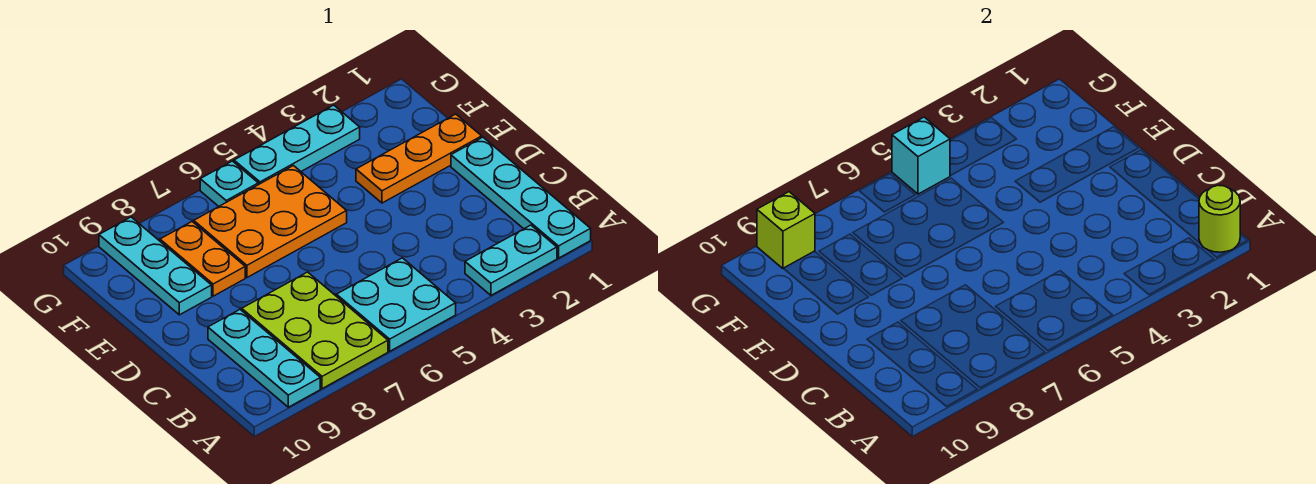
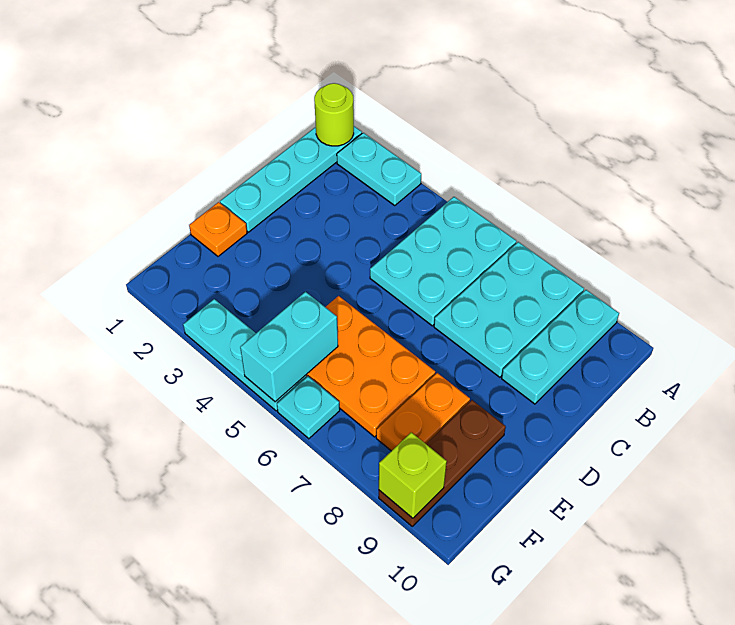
cyan plate A5:B6 level 1 -> cyan plate A5:C6 level 1
lime plate A7:C8 level 1 -> cyan plate A7:C8 level 1
orange plate E1:E3 level 1 -> orange plate E1 level 1
cyan plate E9:G9 level 1 -> brown plate E9:G9 level 1
cyan brick G5 level 2 -> cyan brick F5:G5 level 2

